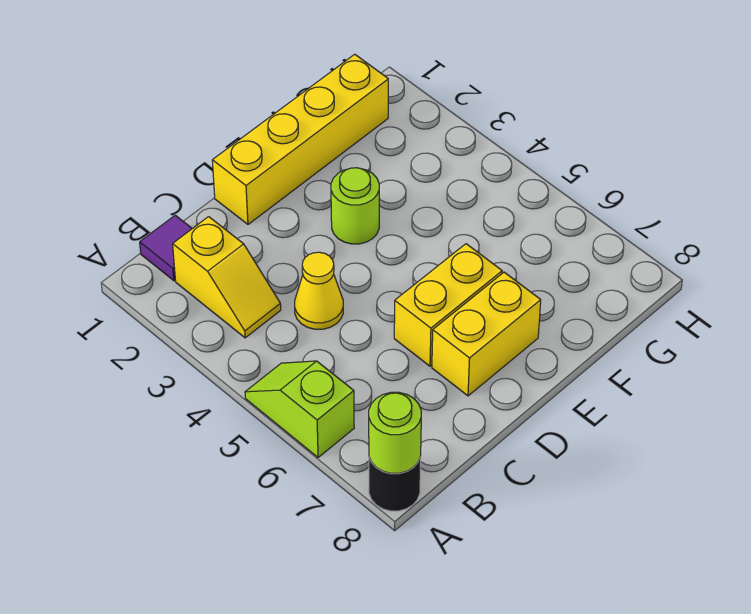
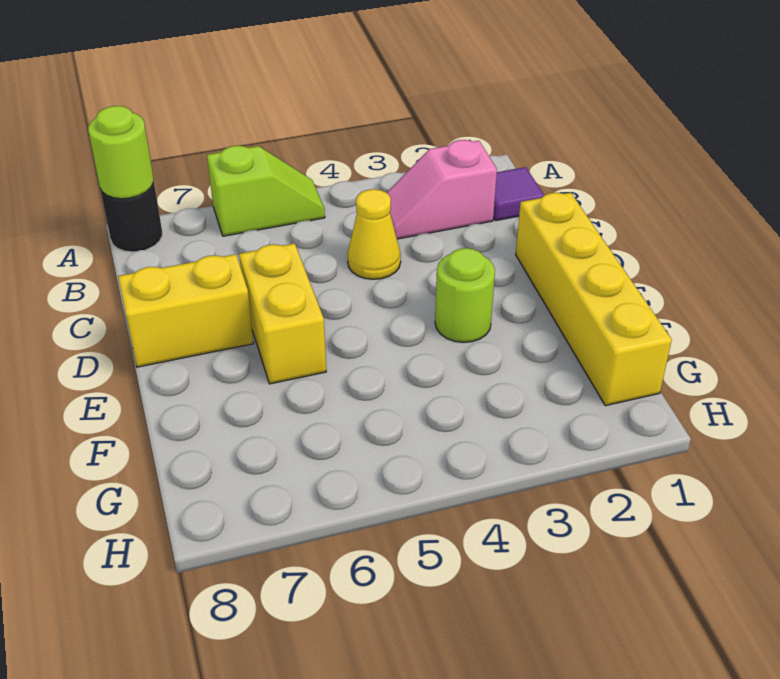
yellow slope B2:B3 level 1 top 2 -> pink slope B2:B3 level 1 top 2
yellow brick D7:E7 level 1 -> yellow brick D7:D8 level 1

